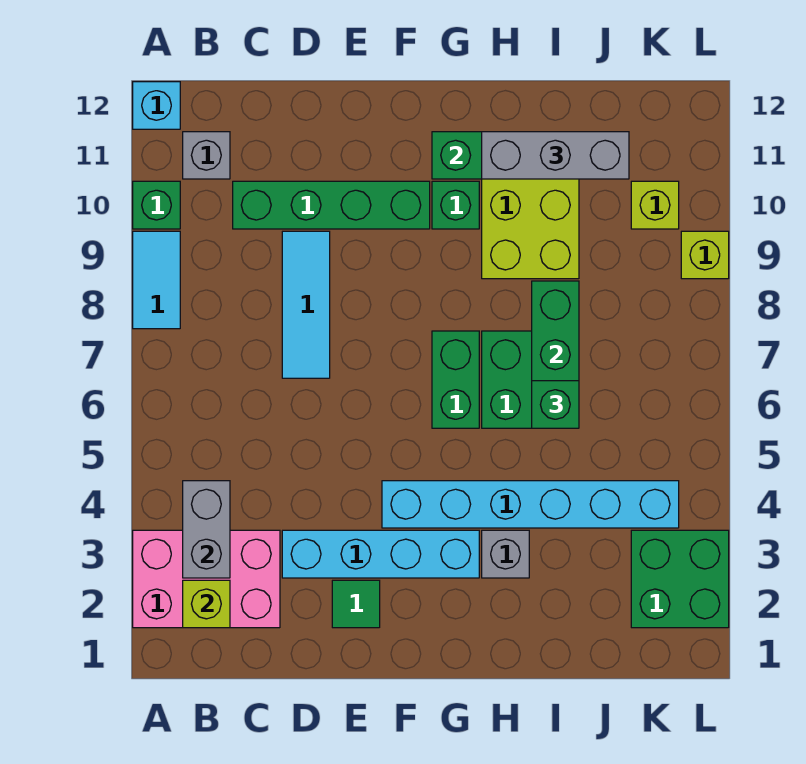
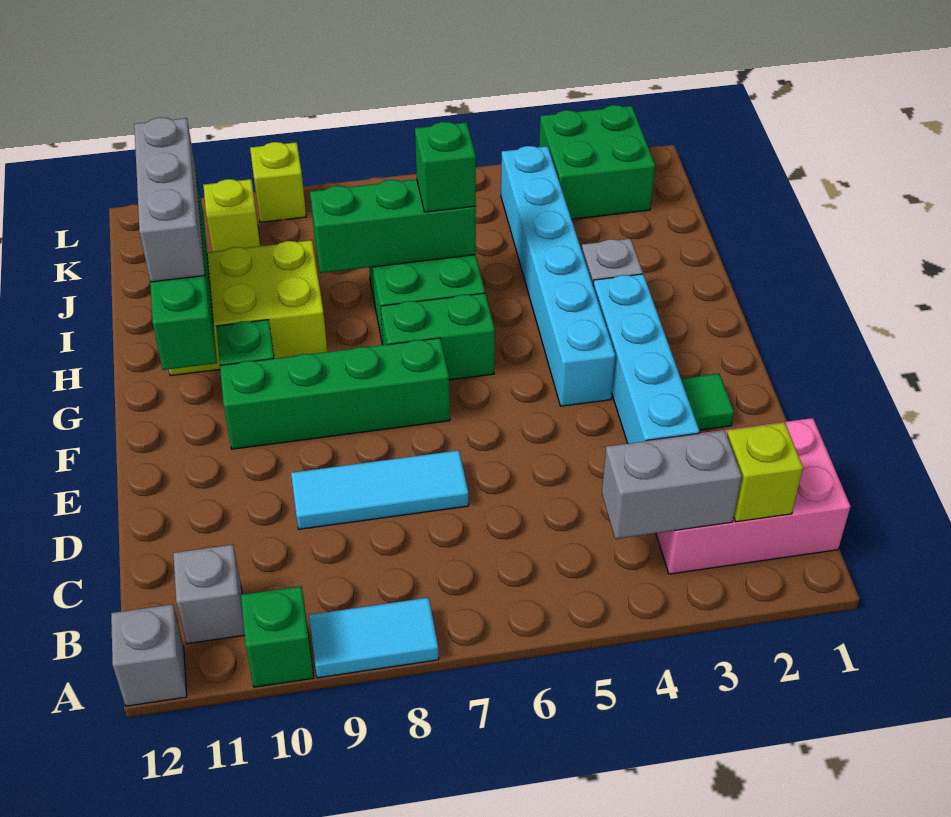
pink brick A2:C3 level 1 -> pink brick B1:C3 level 1
cyan brick A12 level 1 -> grey brick A12 level 1
green brick C10:F10 level 1 -> green brick F7:F10 level 1

